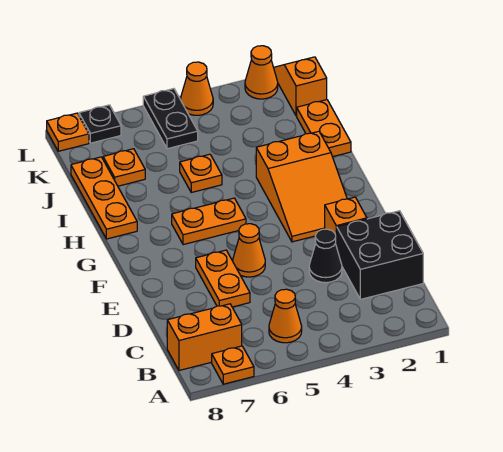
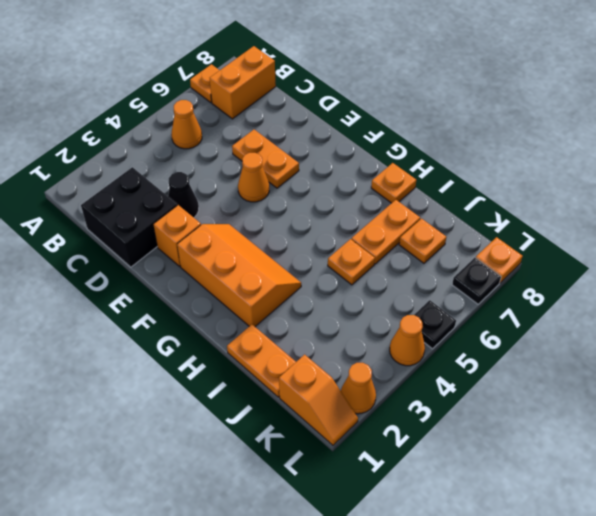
orange slope F2:H3 level 1 top H -> orange slope F2:H3 level 1 top 2
orange plate G5:G6 level 1 -> orange plate I6:I7 level 1
orange plate H8:J8 level 1 -> orange plate H8 level 1
black plate K5:L5 level 1 -> black plate L5 level 1

